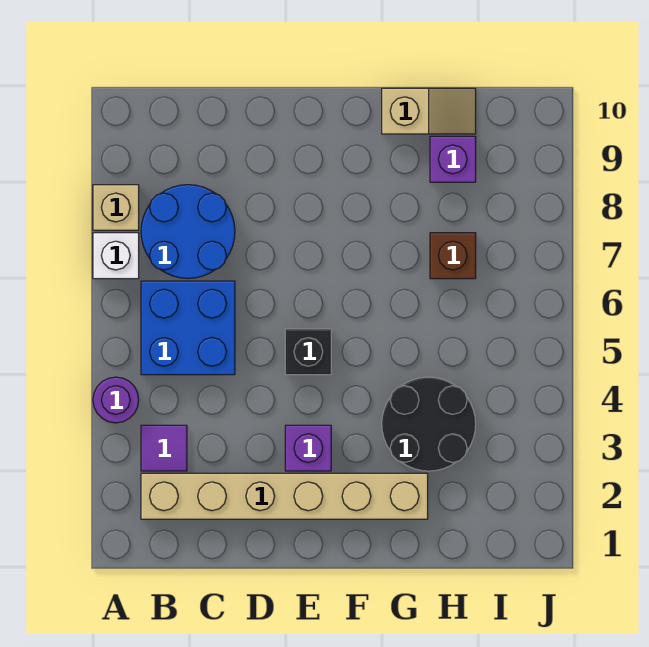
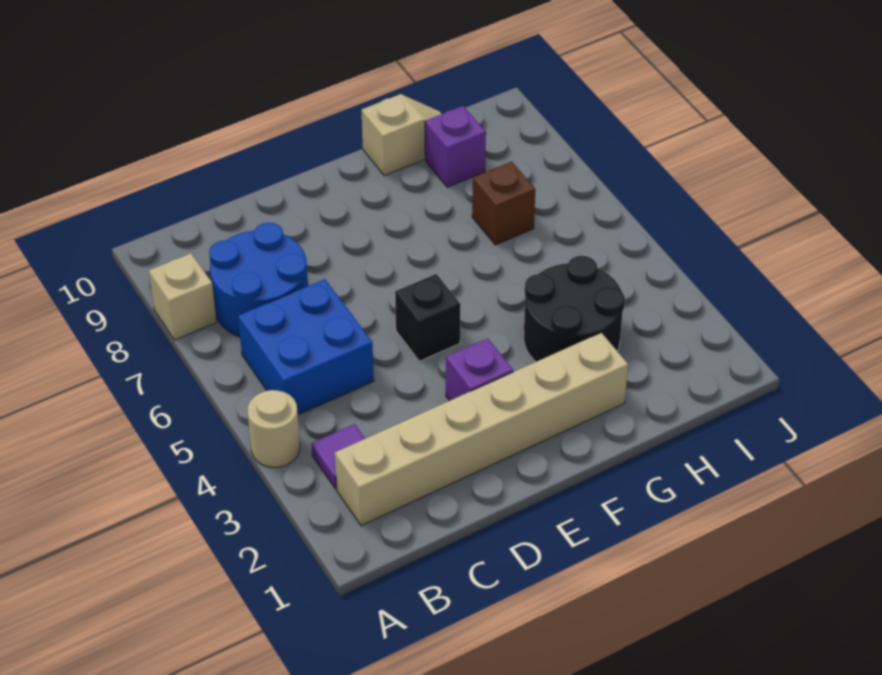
purple round brick A4 level 1 -> tan round brick A4 level 1
white brick A7 level 1 -> none

